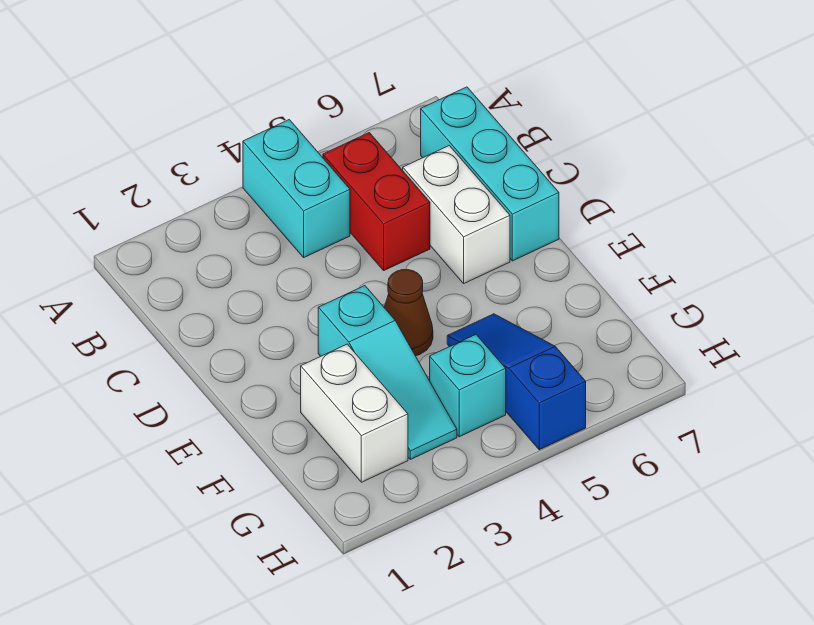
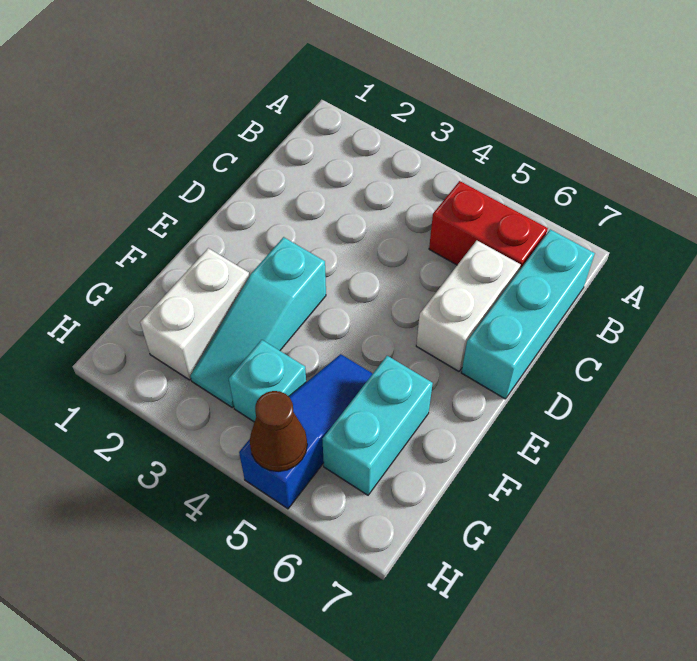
cyan brick A4:B4 level 1 -> cyan brick F6:G6 level 1
red brick B5:C5 level 1 -> red brick B5:B6 level 1
brown cone E4 level 1 -> brown cone H5 level 2

